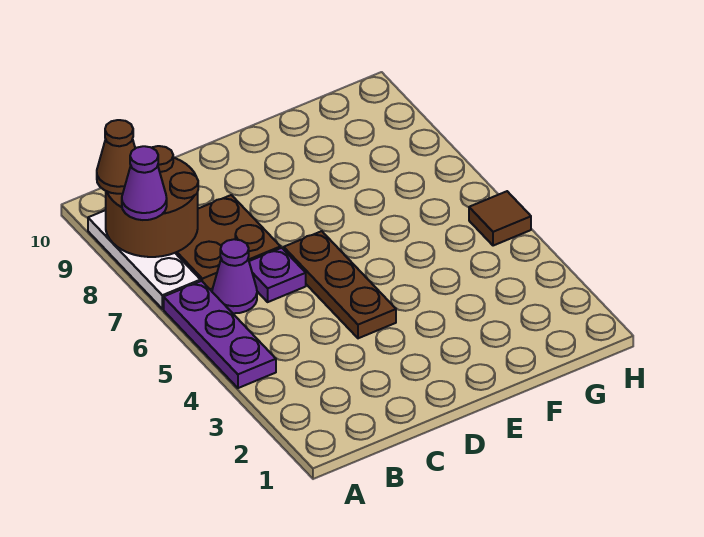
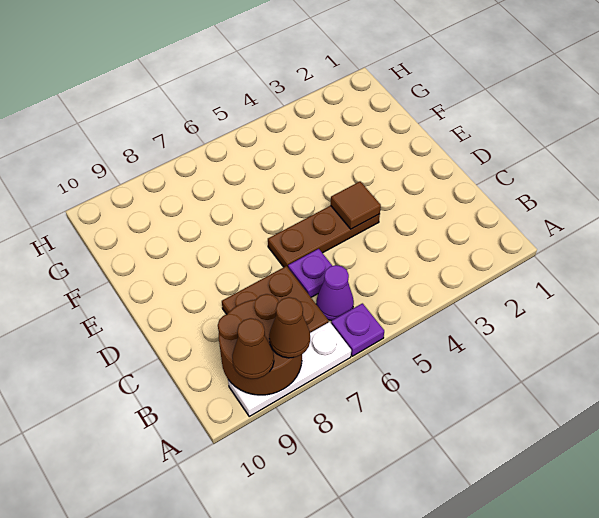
purple plate A4:A6 level 1 -> purple plate A6 level 1
purple cone A8 level 3 -> brown cone A8 level 3
brown tile H5 level 1 -> brown tile D4 level 2

